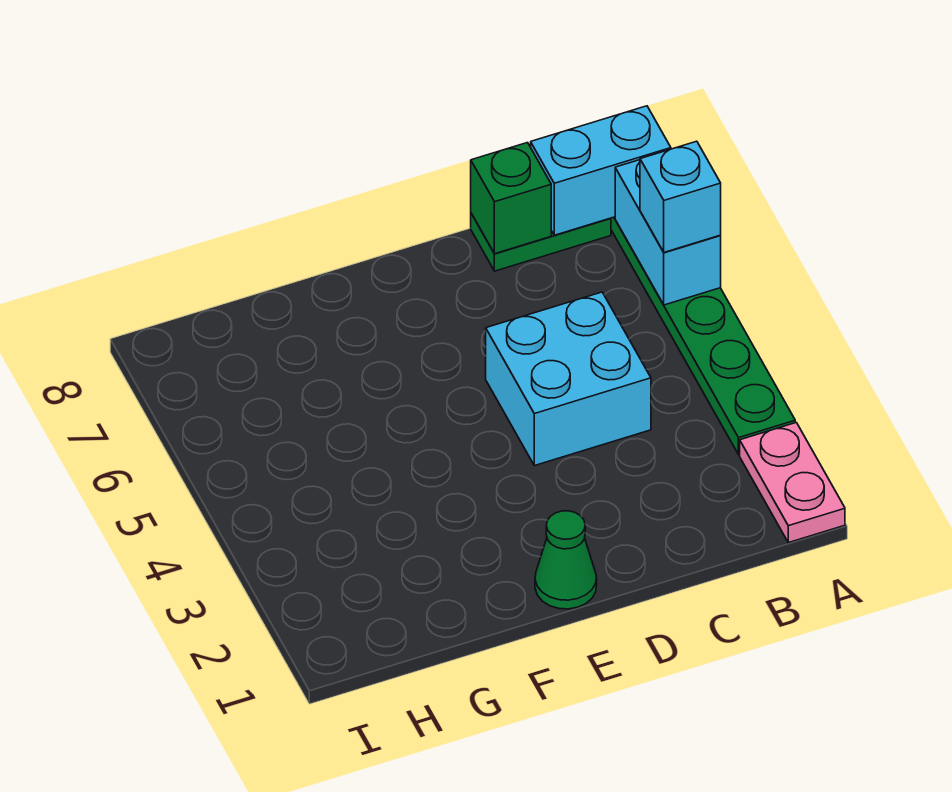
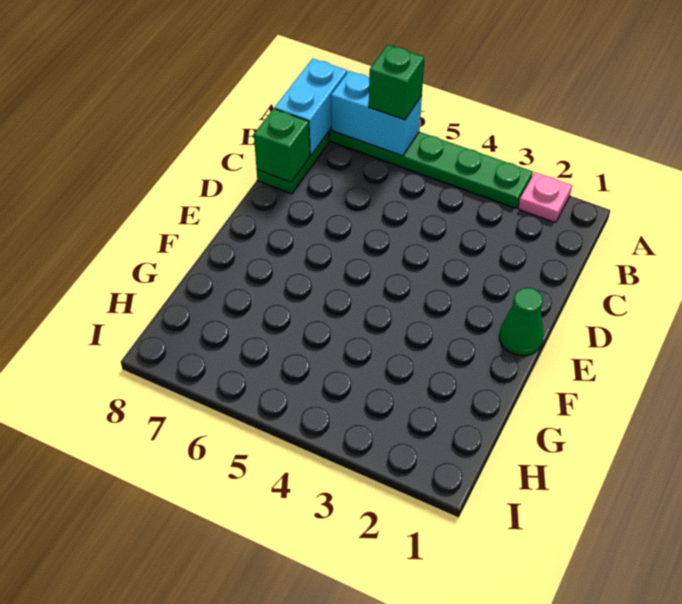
pink plate A1:A2 level 1 -> pink plate A2 level 1
cyan brick A6 level 3 -> green brick A6 level 3
cyan brick C4:D5 level 1 -> none

